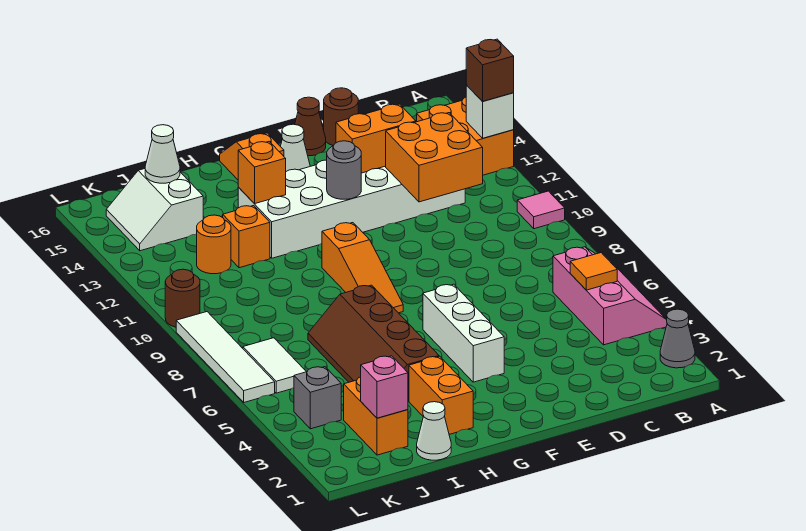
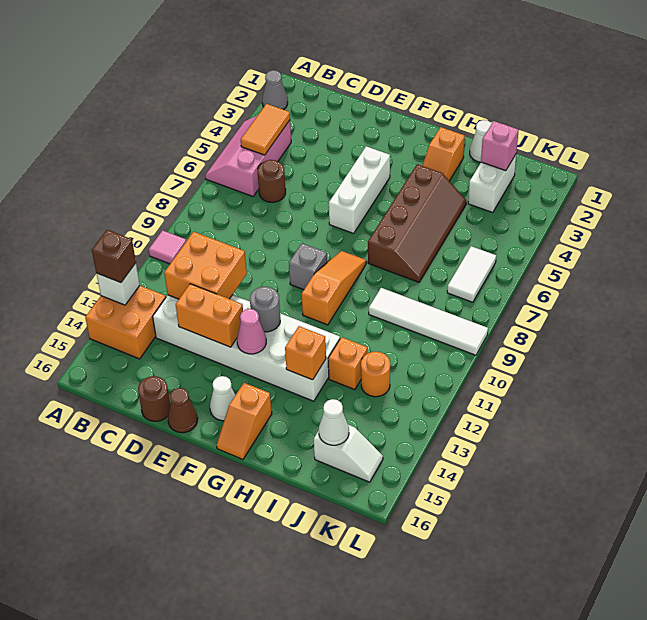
orange tile B5 level 2 -> orange tile B4:B5 level 2
none -> pink cone F13 level 2
orange brick H2:H3 level 1 -> orange slope H2:H3 level 1 top 2
orange brick J2:J3 level 1 -> white brick J2:J3 level 1
white slope J14:K15 level 1 top J -> white slope J15:K15 level 1 top J
grey brick K4 level 1 -> grey brick F9 level 1
white tile L6:L9 level 1 -> white tile I9:L9 level 1
brown round brick L10 level 1 -> brown round brick C6 level 1

